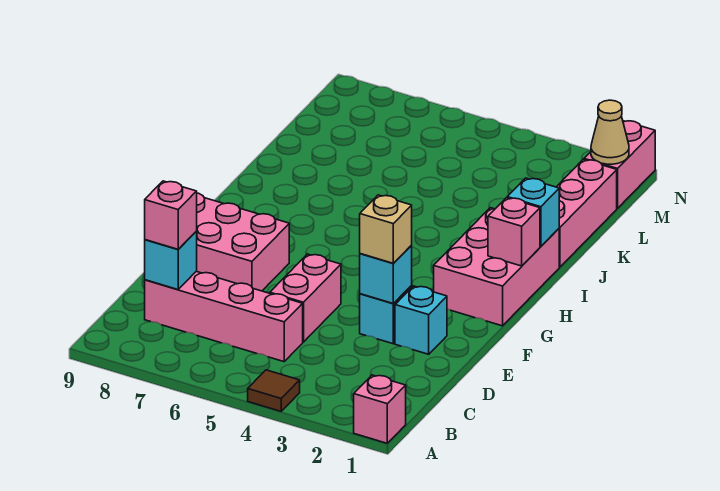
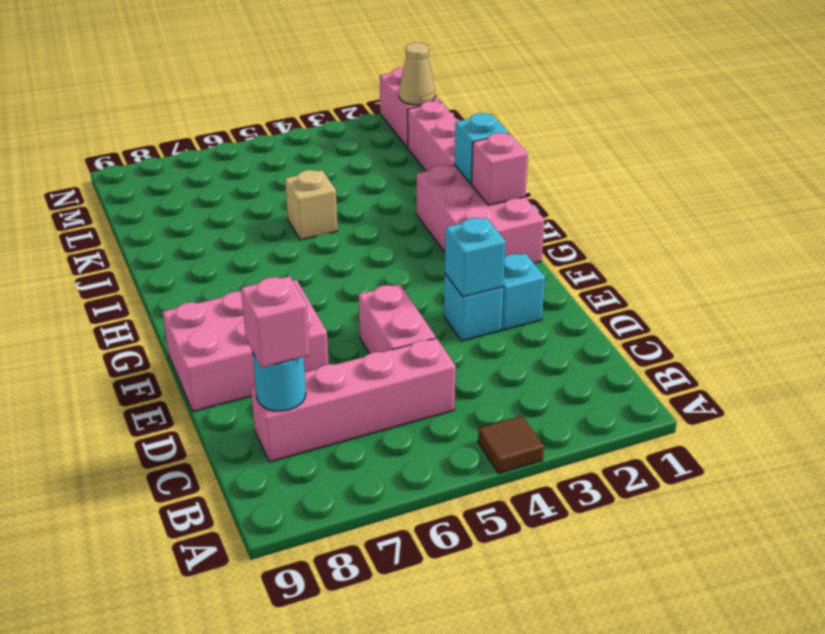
pink brick A1 level 1 -> none
cyan brick C8 level 2 -> cyan round brick C8 level 2
tan brick E3 level 3 -> tan brick J5 level 1

